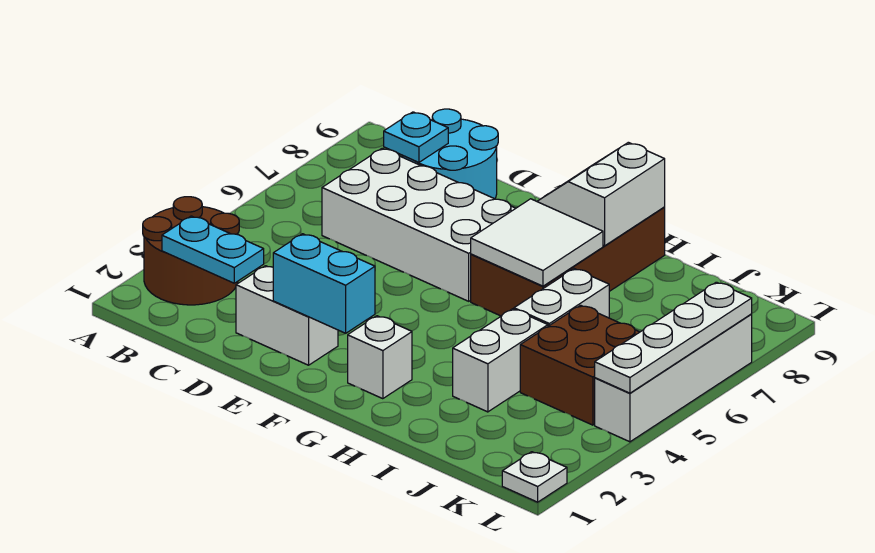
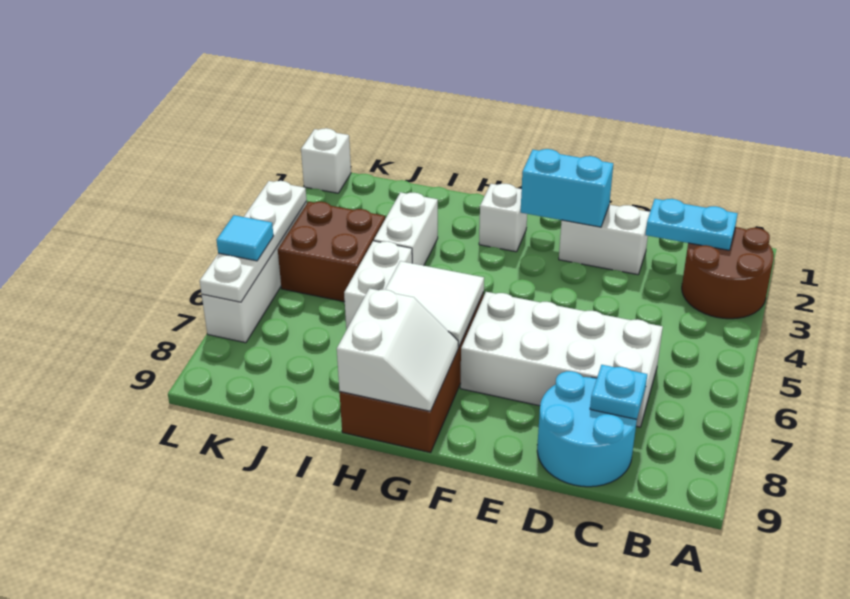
white plate L1 level 1 -> white brick L1 level 1
none -> cyan tile L6 level 3

